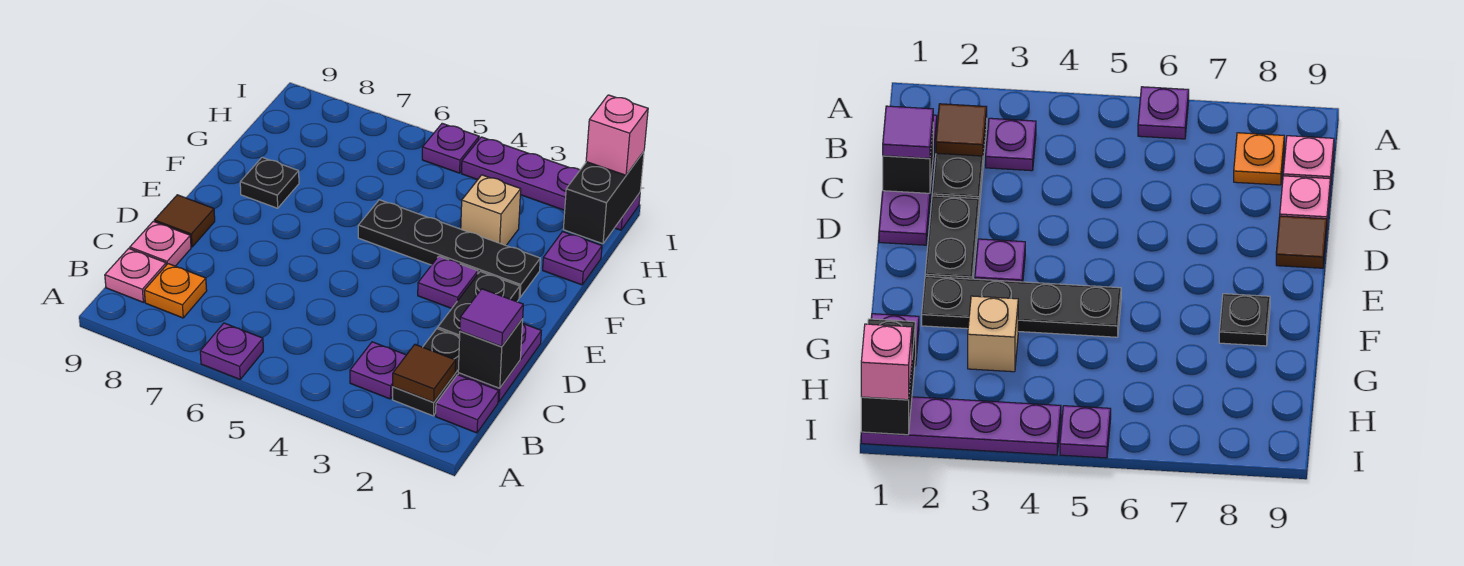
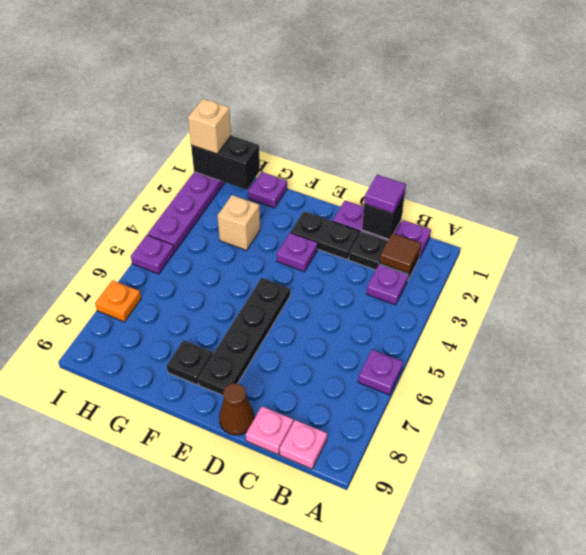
orange plate B8 level 1 -> orange plate I7 level 1
brown tile D9 level 1 -> brown cone D9 level 1
black plate F2:F5 level 1 -> black plate E5:E8 level 1
pink brick I1 level 3 -> tan brick I1 level 3

